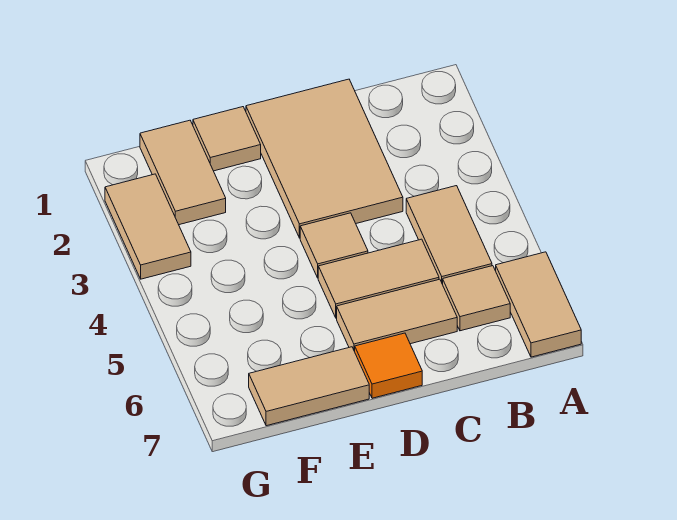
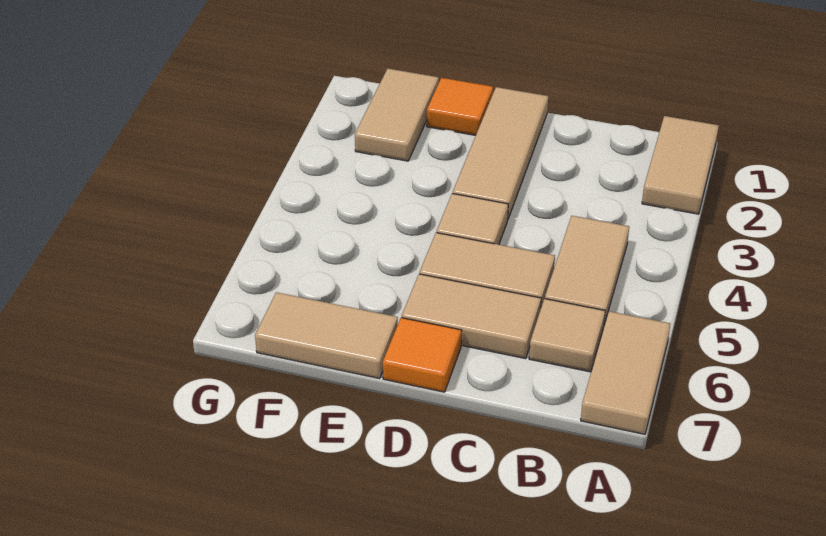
tan tile C1:D3 level 1 -> tan tile D1:D3 level 1
tan tile E1 level 1 -> orange tile E1 level 1
tan tile G2:G3 level 1 -> tan tile A1:A2 level 1

